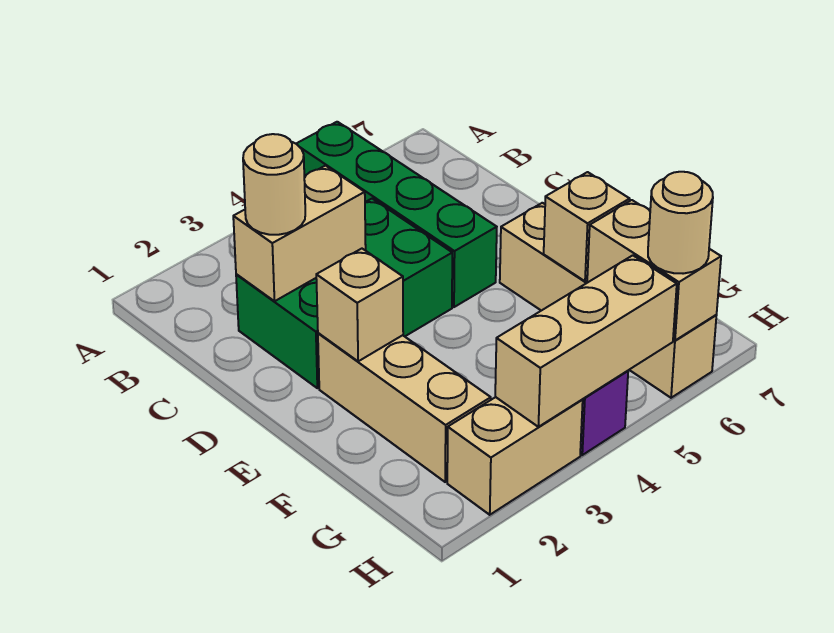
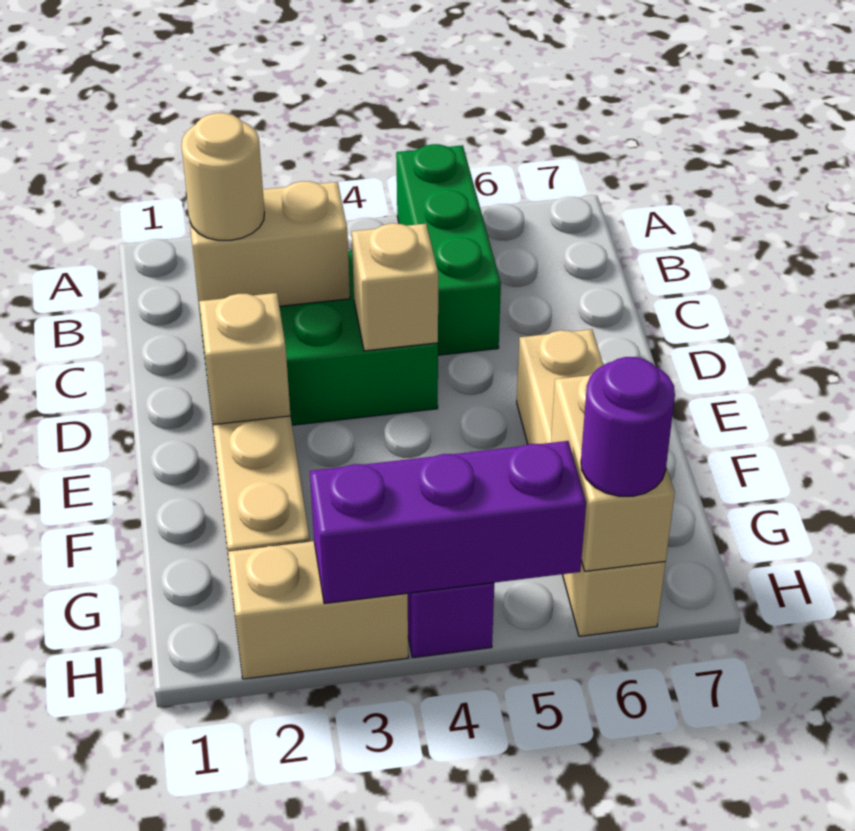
green brick A5:D5 level 1 -> green brick A5:C5 level 1
tan brick F6 level 2 -> tan brick D4 level 2
tan brick H3:H5 level 2 -> purple brick H3:H5 level 2
tan round brick H6 level 3 -> purple round brick H6 level 3

